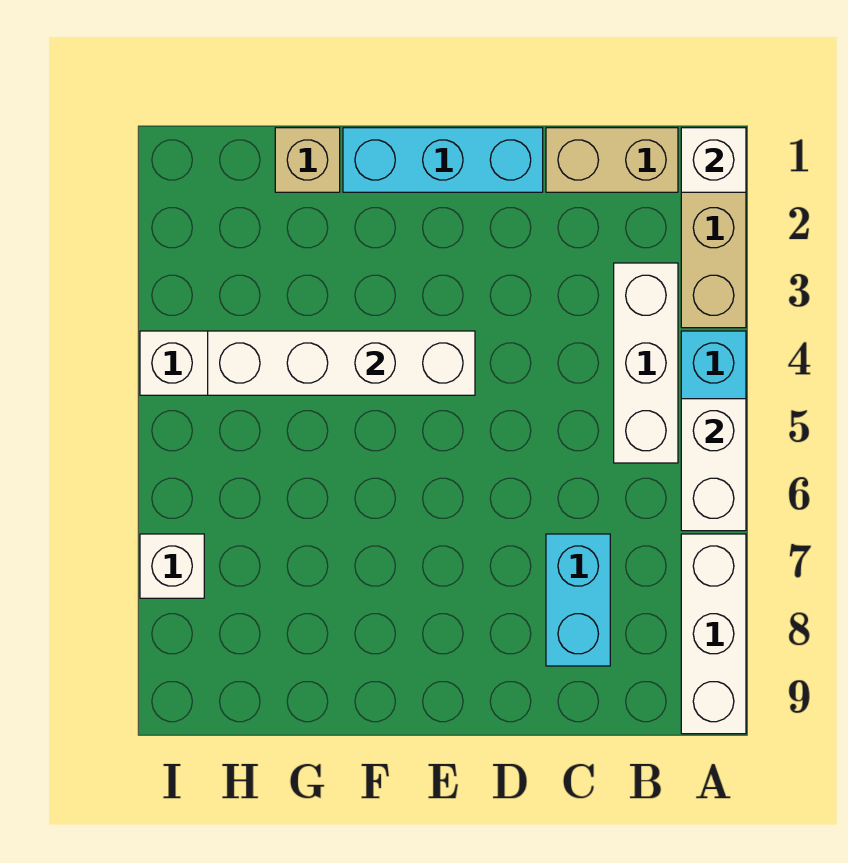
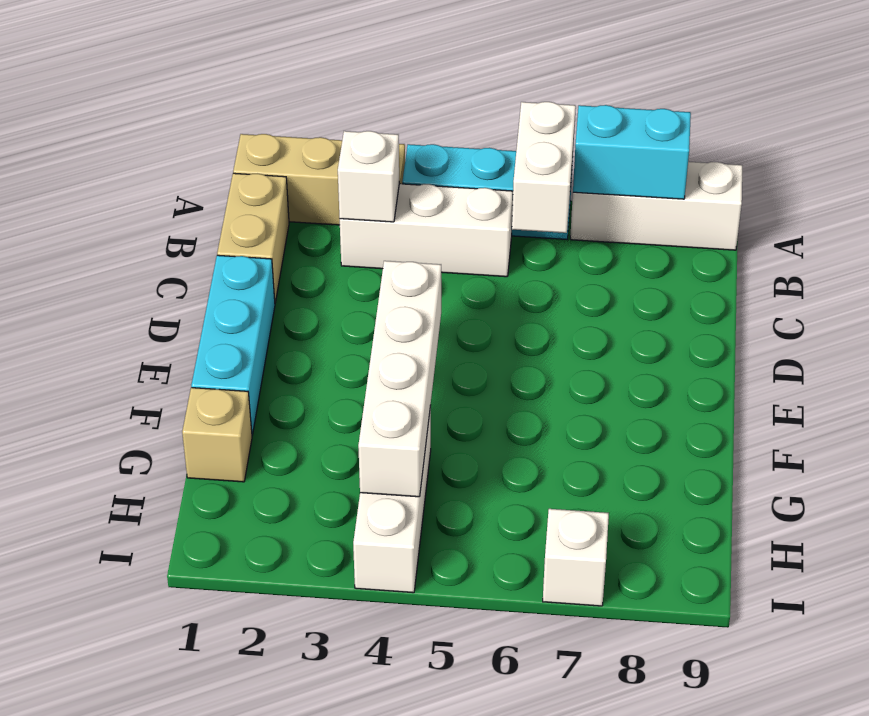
white brick A1 level 2 -> white brick B3 level 2
white brick A5:A6 level 2 -> white brick A6:B6 level 2
cyan brick C7:C8 level 1 -> cyan brick A7:A8 level 2

